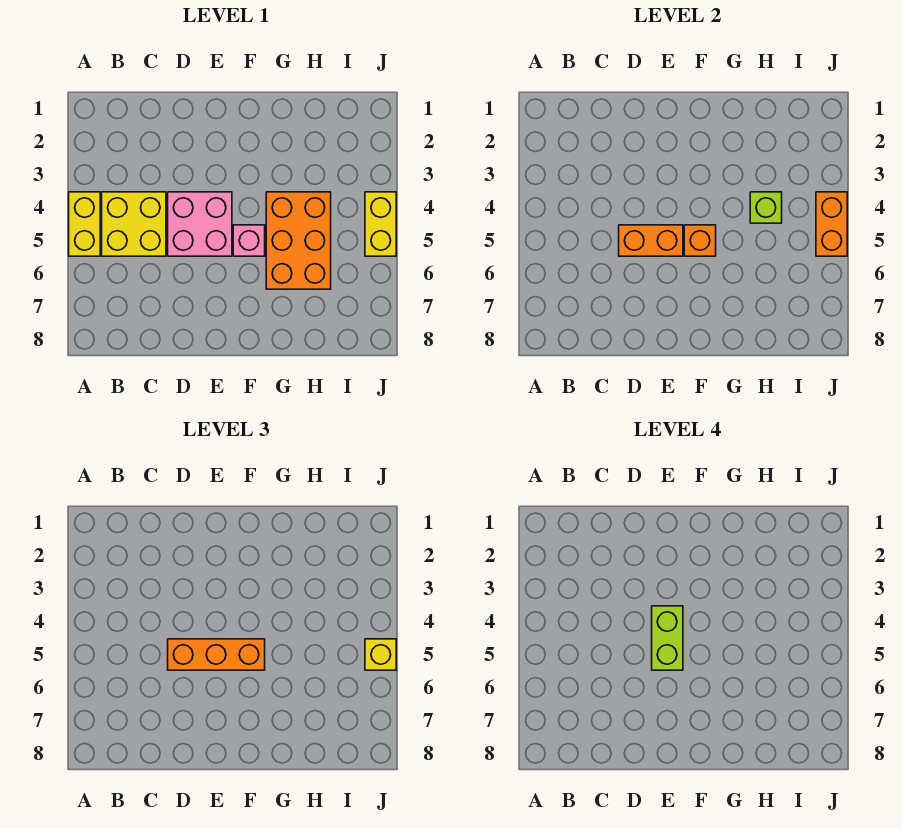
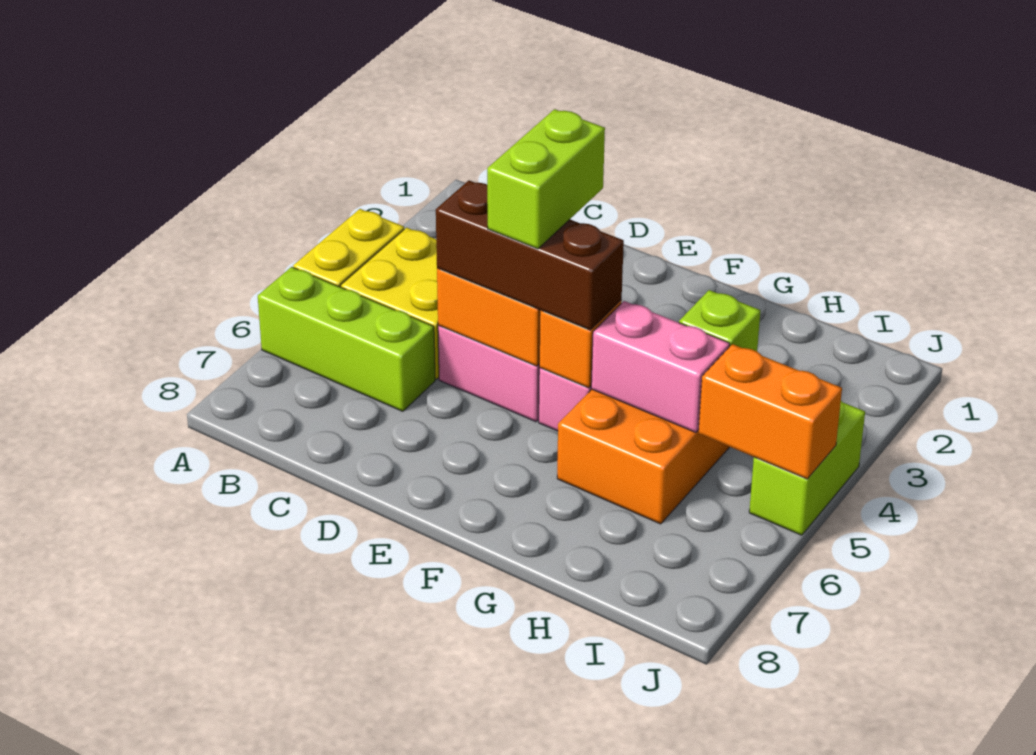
none -> lime brick A6:C6 level 1
orange brick D5:F5 level 3 -> brown brick D5:F5 level 3
none -> pink brick G5:H5 level 2
yellow brick J4:J5 level 1 -> lime brick J4:J5 level 1
orange brick J4:J5 level 2 -> orange brick I5:J5 level 2
yellow brick J5 level 3 -> none

